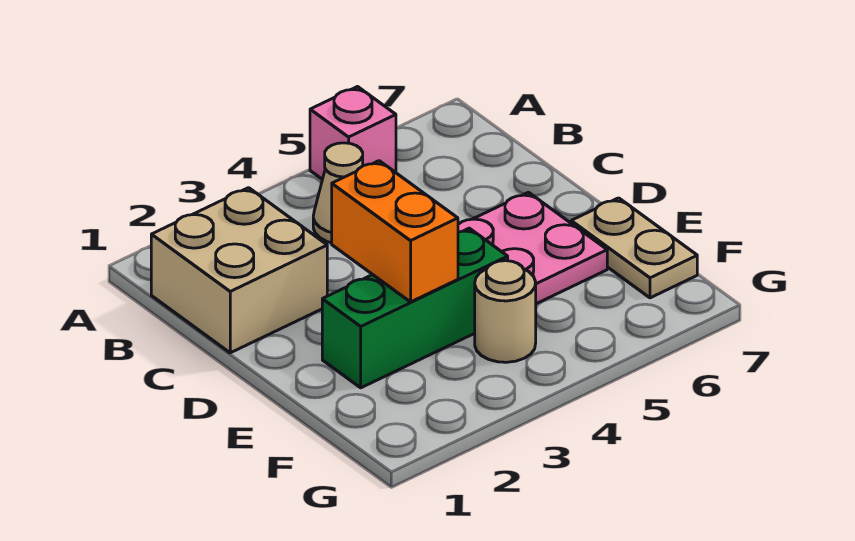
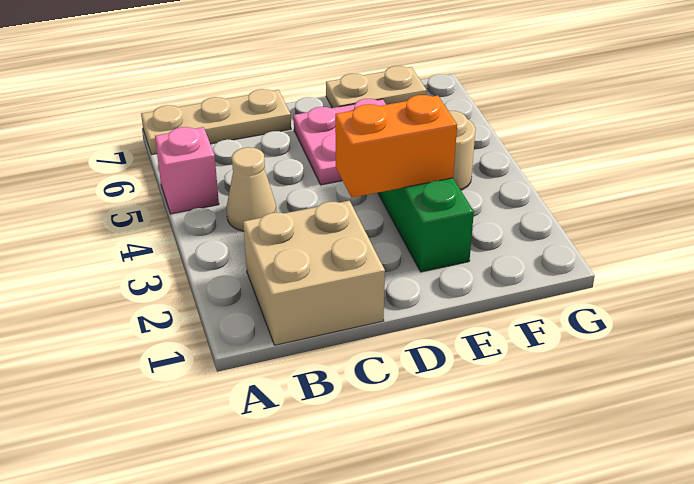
none -> tan plate A7:C7 level 1

